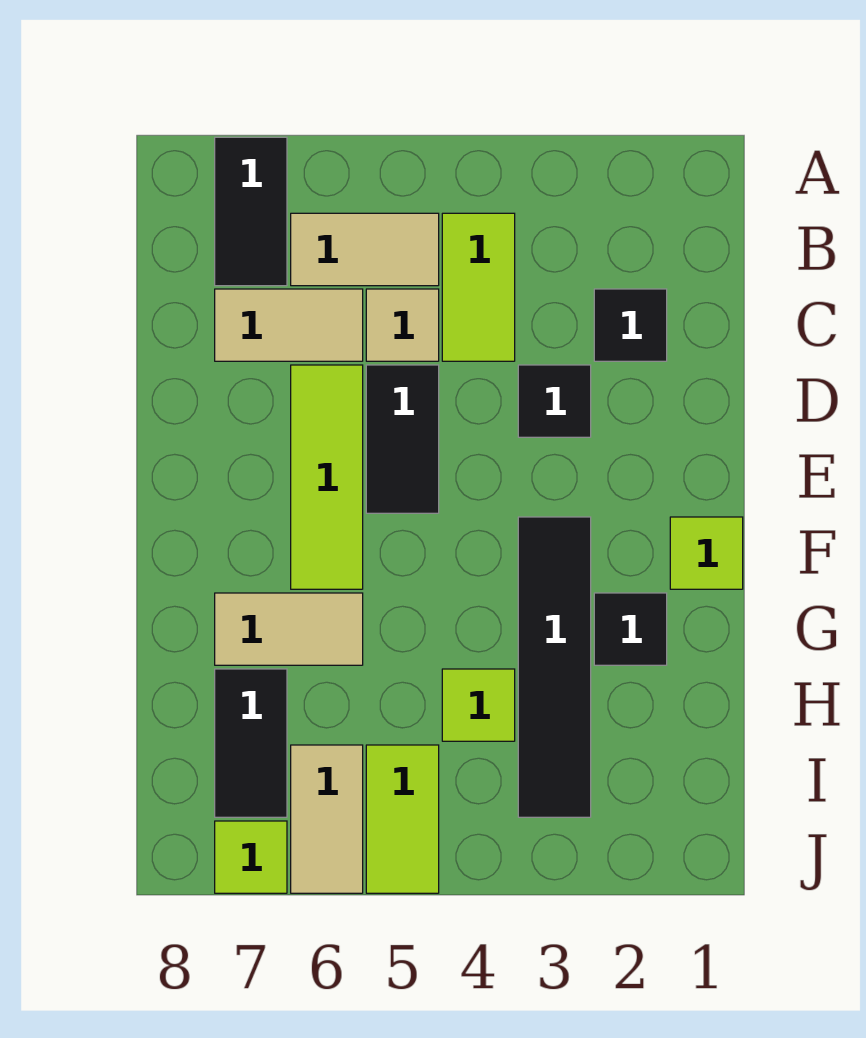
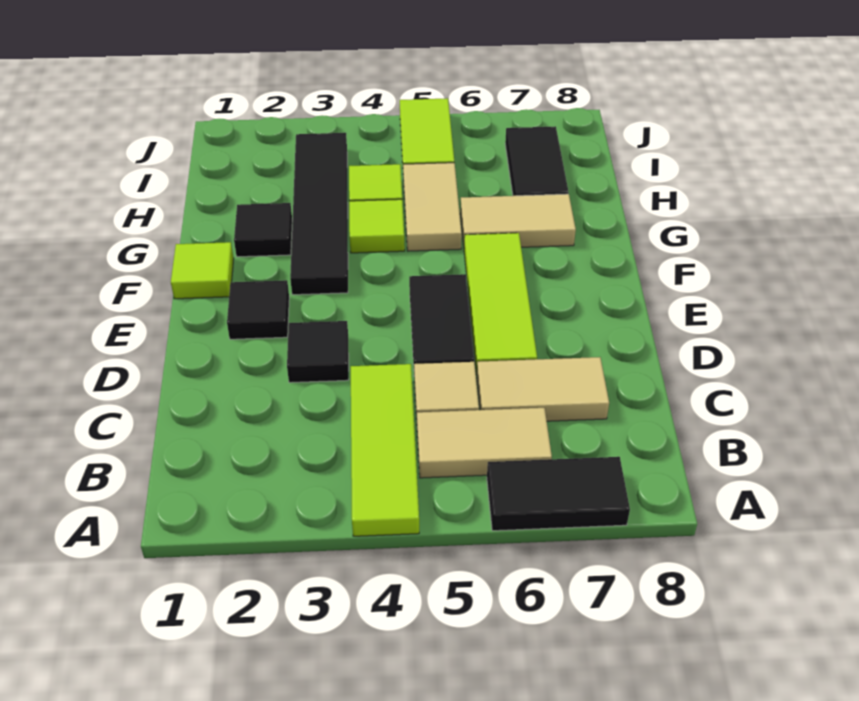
black tile A7:B7 level 1 -> black tile A6:A7 level 1
lime tile B4:C4 level 1 -> lime tile A4:C4 level 1
black tile C2 level 1 -> black tile E2 level 1
tan tile I6:J6 level 1 -> tan tile G5:H5 level 1
lime tile J7 level 1 -> lime tile G4 level 1

